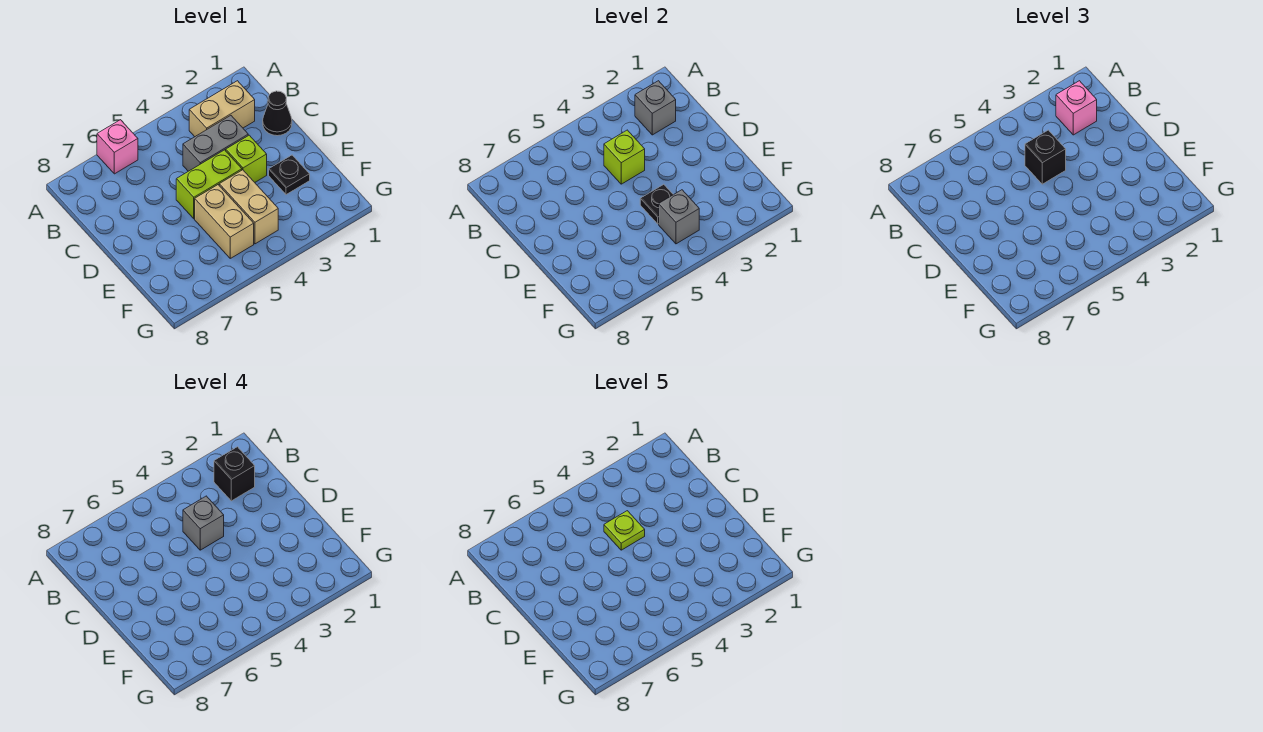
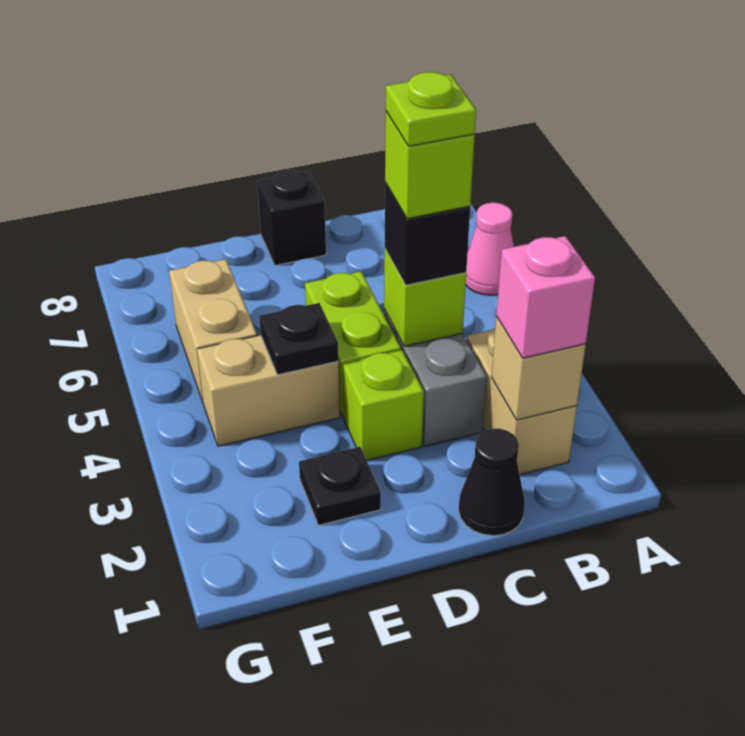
pink brick A6 level 1 -> pink cone A6 level 1
grey brick B2 level 2 -> tan brick B2 level 2
black brick B2 level 4 -> black brick D8 level 1
grey brick C4 level 4 -> lime brick C4 level 4
tan brick E5:F5 level 1 -> tan brick F5:F6 level 1
grey brick F4 level 2 -> none

